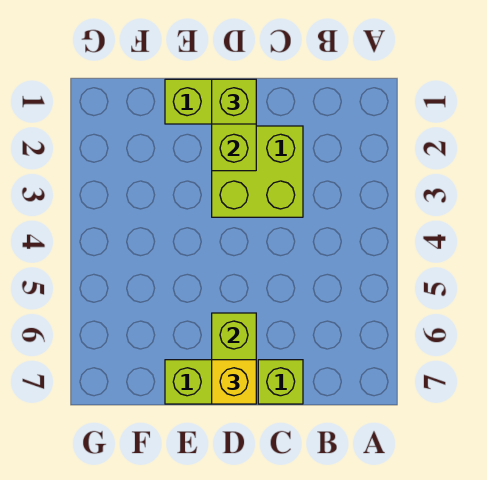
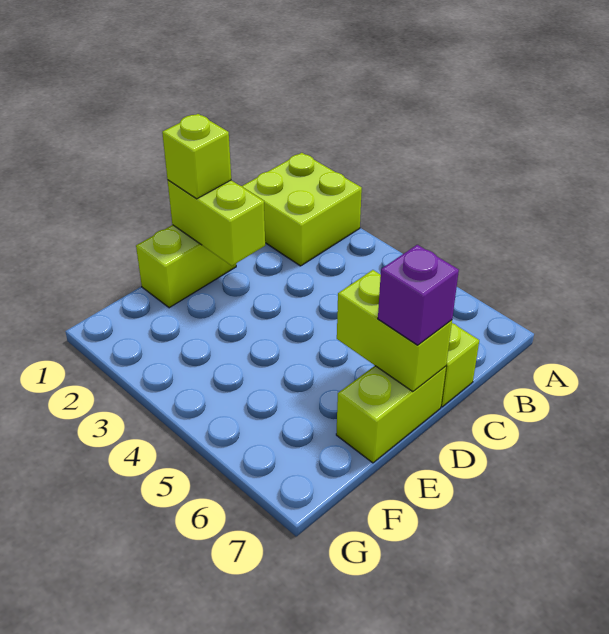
lime brick C2:D3 level 1 -> lime brick A1:B2 level 1
yellow brick D7 level 3 -> purple brick D7 level 3

